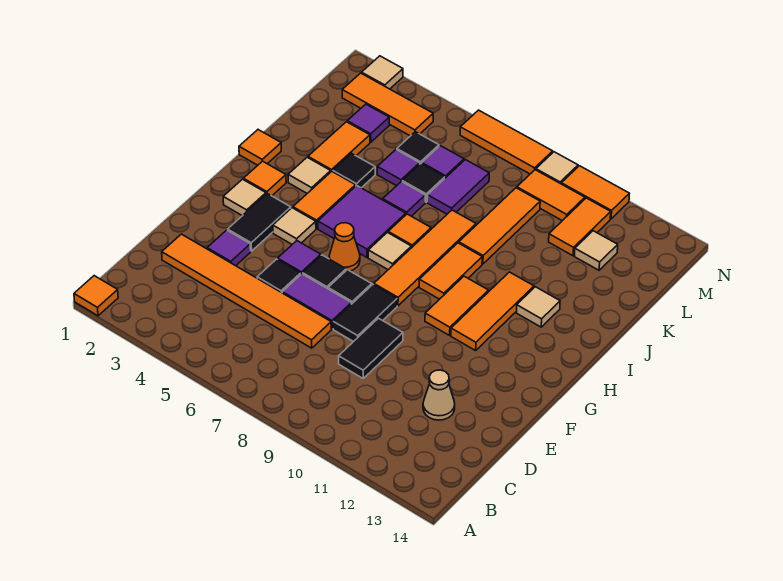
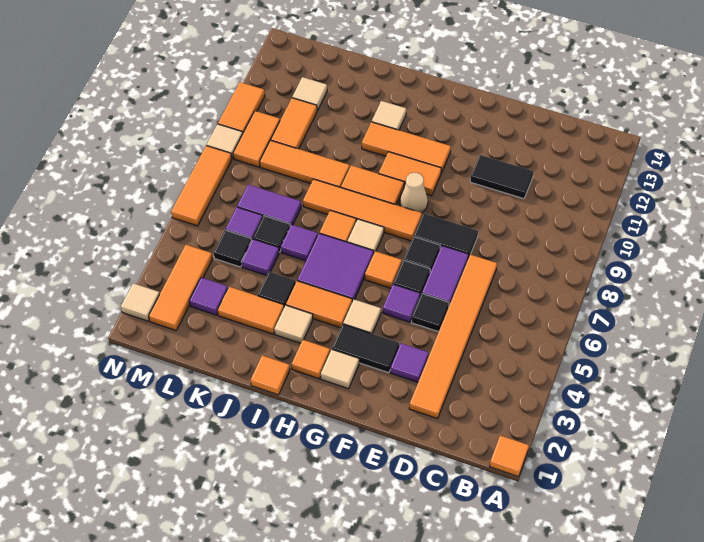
black tile D9:E9 level 1 -> black tile D11:E11 level 1
tan cone D12 level 1 -> tan cone G9 level 1
orange cone G6 level 1 -> orange tile G6 level 1
orange tile L11:M11 level 1 -> orange tile L10:L11 level 1

